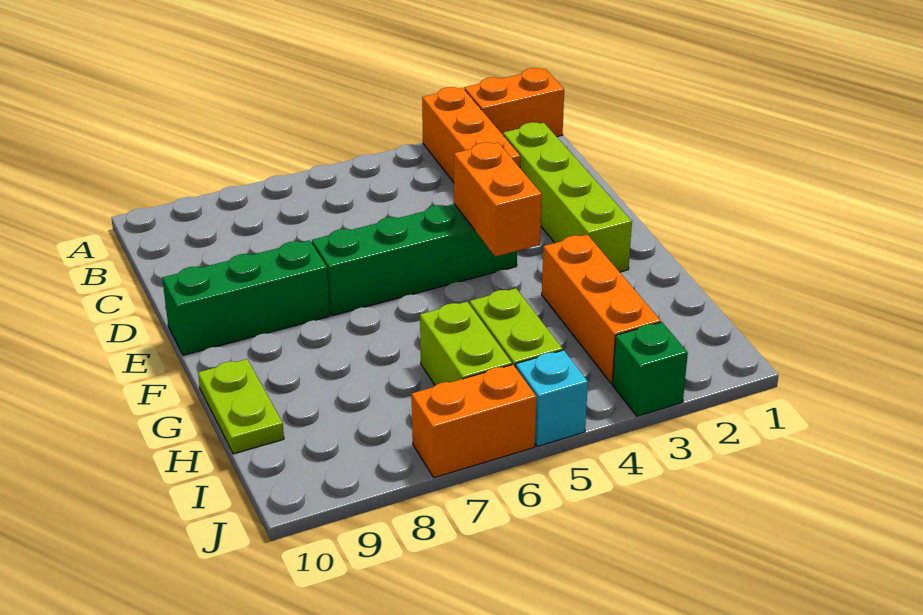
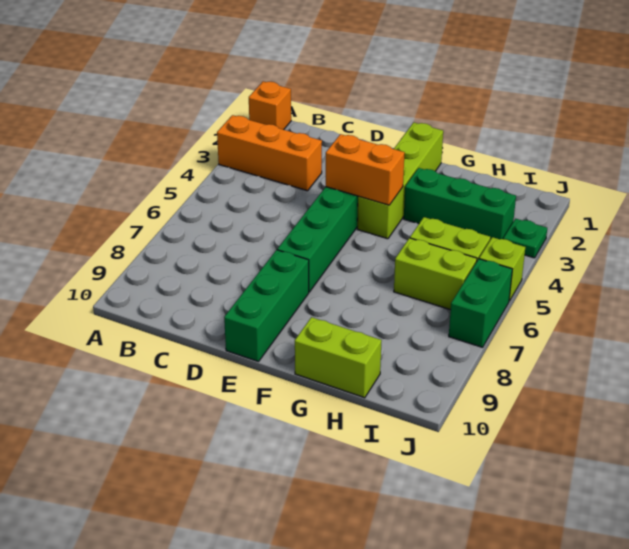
orange brick A1:A2 level 1 -> orange brick A1 level 1
lime brick C2:F2 level 1 -> lime brick F1:F4 level 1
orange brick G3:I3 level 1 -> green brick G3:I3 level 1
lime plate G10:H10 level 1 -> lime brick G10:H10 level 1
green brick J3 level 1 -> green plate J3 level 1
cyan brick J5 level 1 -> lime brick J5 level 1
orange brick J6:J7 level 1 -> green brick J6:J7 level 1

